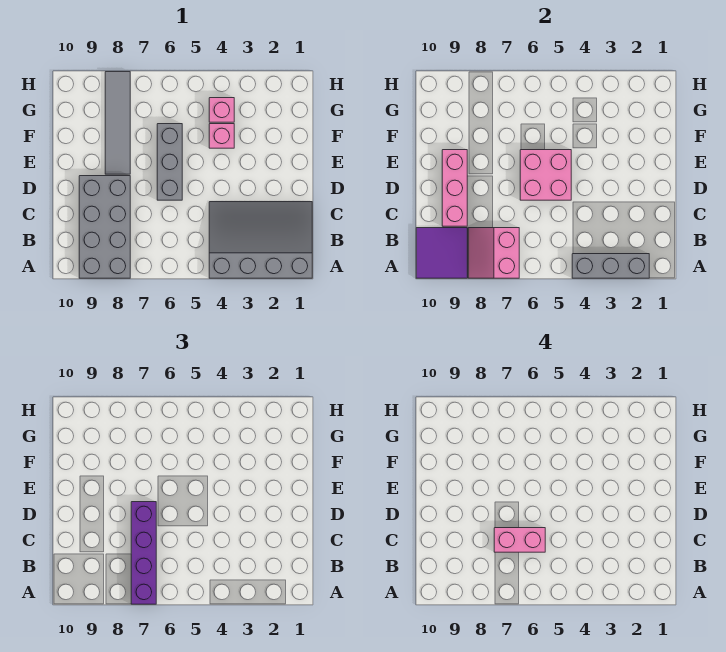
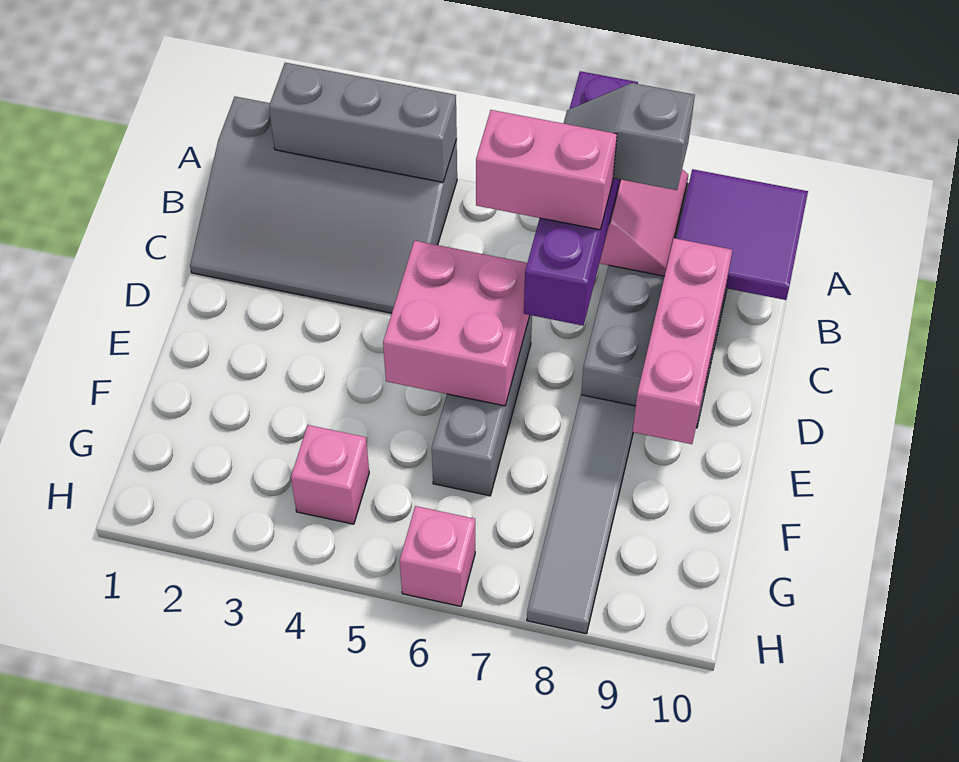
none -> grey slope B7:B8 level 4 top 8
pink brick F4 level 1 -> pink brick H6 level 1

